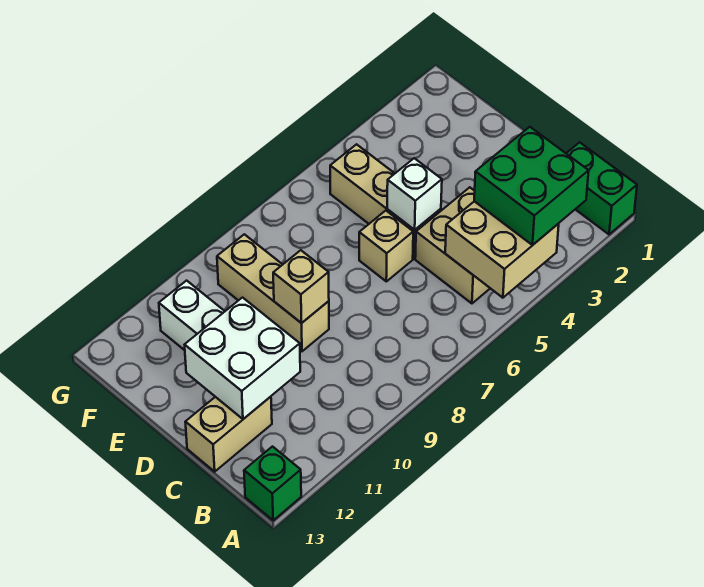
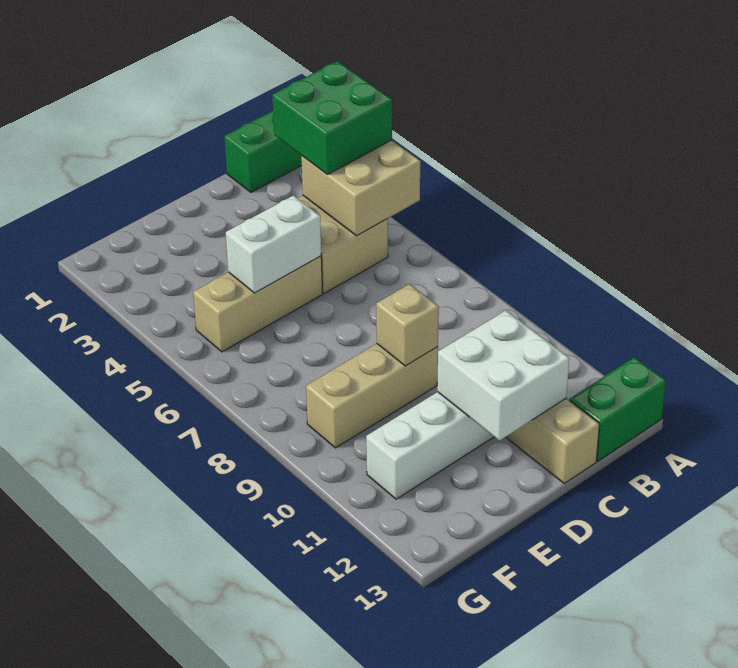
green brick A13 level 1 -> green brick A13:B13 level 1
white brick D5 level 2 -> white brick D5:E5 level 2
tan brick D6 level 1 -> none

